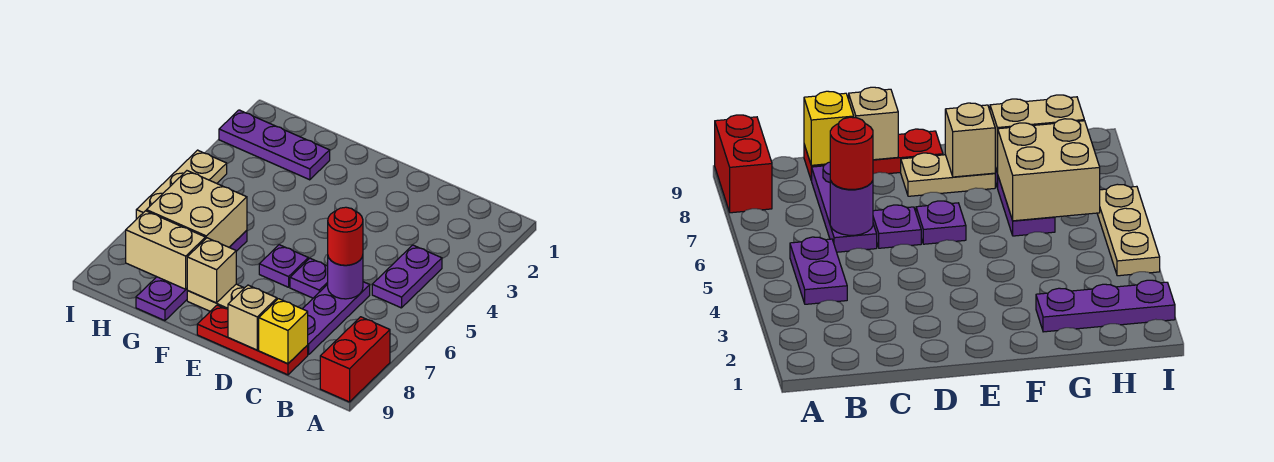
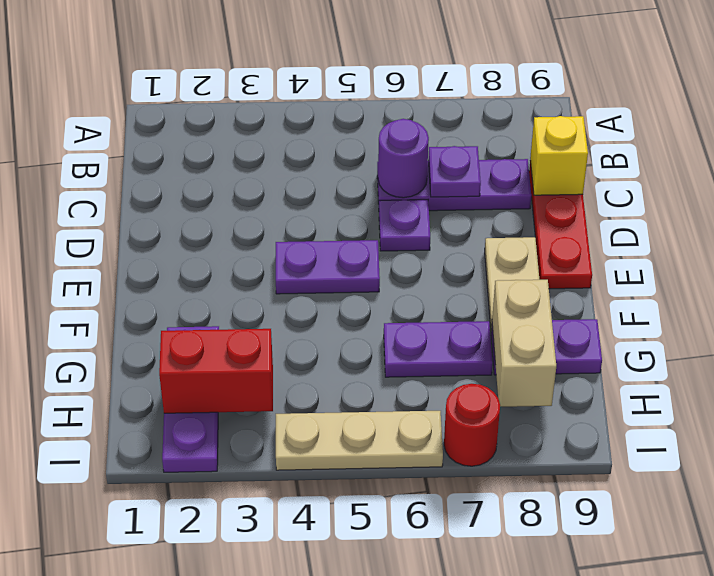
red brick A8:A9 level 1 -> red brick H2:H3 level 2
purple plate B4:B5 level 1 -> purple plate E4:E5 level 1
red round brick C6 level 3 -> red round brick I7 level 1
tan brick D9 level 2 -> none
purple plate E6 level 1 -> purple plate C7 level 2
tan brick F8 level 2 -> none
tan brick G6:H7 level 2 -> none

